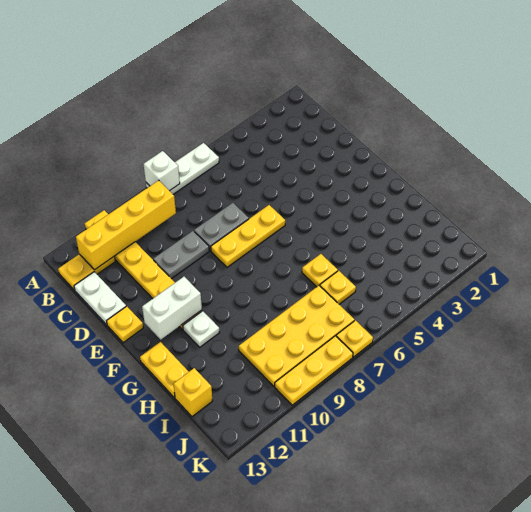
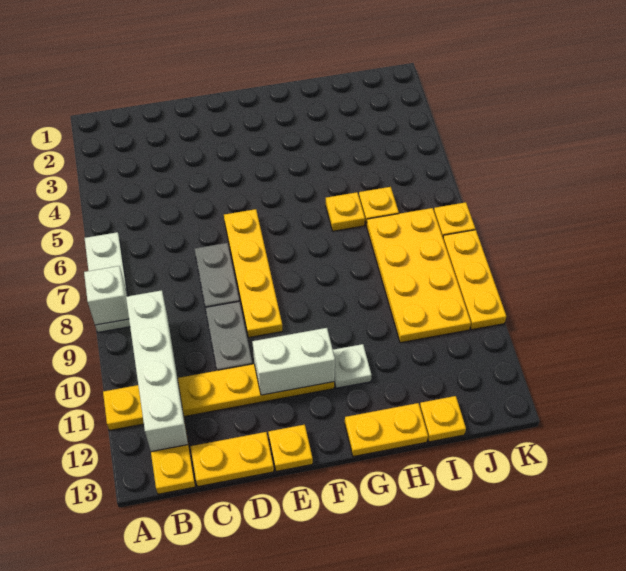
yellow brick B9:B12 level 2 -> white brick B9:B12 level 2
white plate C13:D13 level 1 -> yellow plate C13:D13 level 1
yellow plate E6:E8 level 1 -> yellow plate E6:E9 level 1
white brick F11:F12 level 2 -> white brick E11:F11 level 2
yellow brick I13 level 1 -> yellow plate I13 level 1

